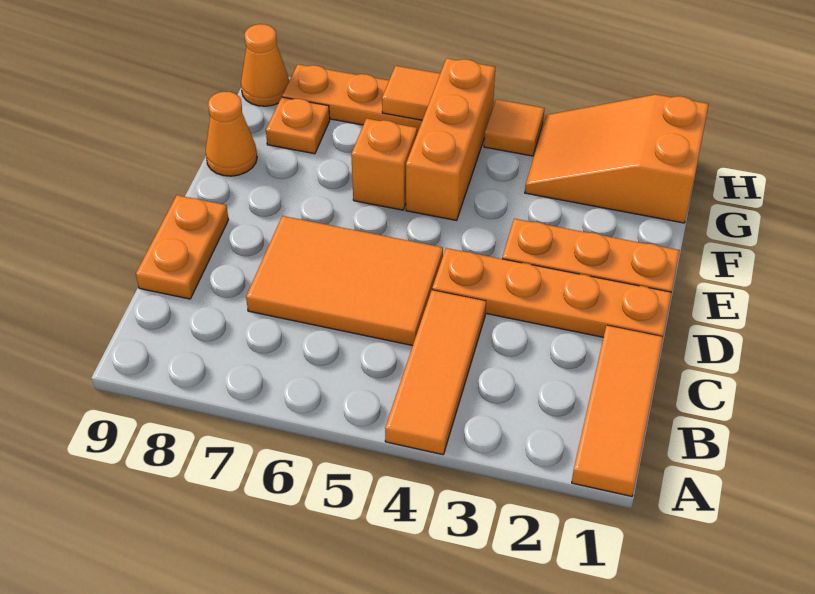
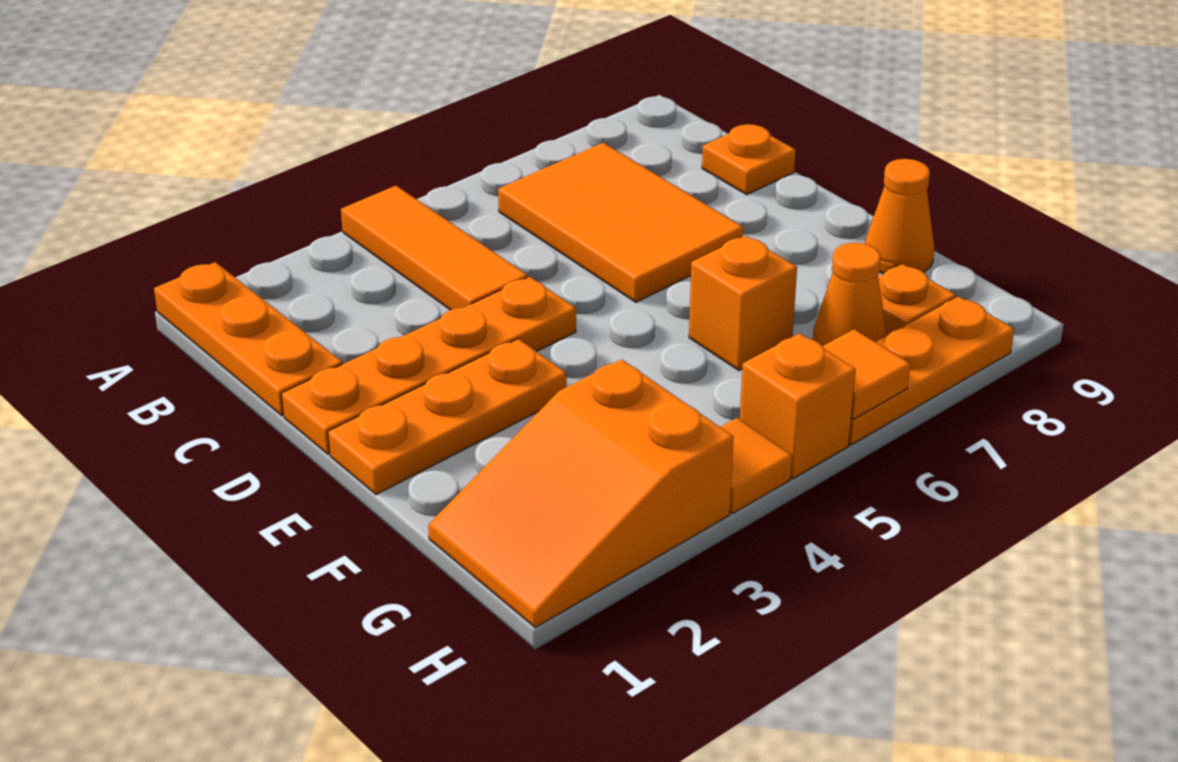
orange tile A1:C1 level 1 -> orange plate A1:C1 level 1
orange tile C5:D7 level 1 -> orange tile B6:D7 level 1
orange plate C9:D9 level 1 -> orange plate C9 level 1
orange brick F5:H5 level 1 -> orange brick H5 level 1
orange slope G1:H3 level 1 top 1 -> orange slope G1:H3 level 1 top 3
orange cone H9 level 1 -> orange cone G7 level 1

